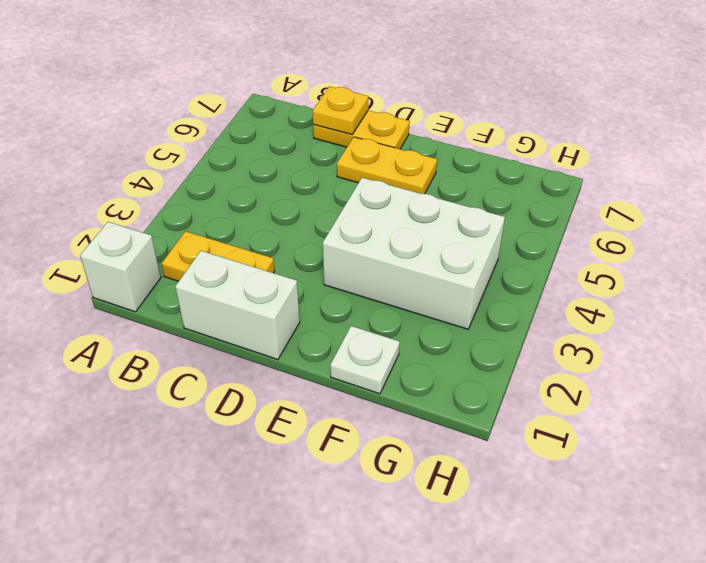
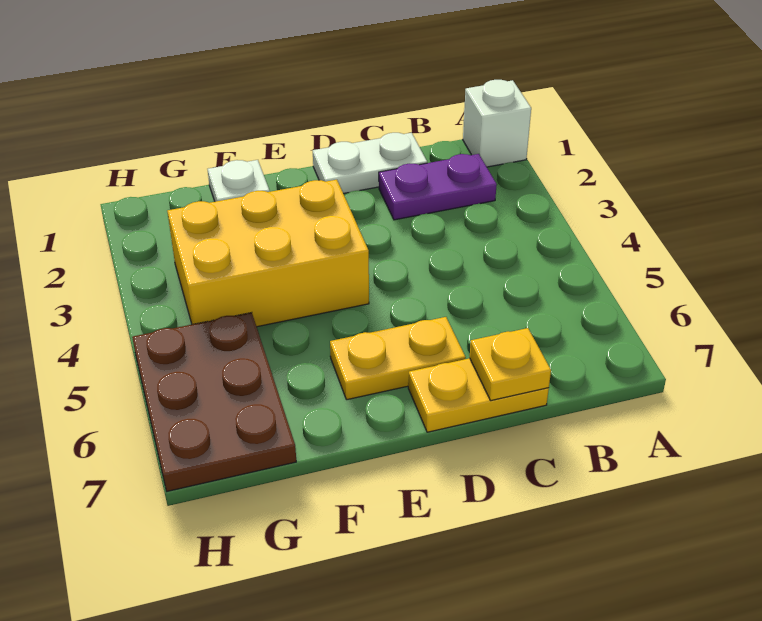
yellow plate B2:C2 level 1 -> purple plate B2:C2 level 1
white brick C1:D1 level 1 -> white plate C1:D1 level 1
white brick E3:G4 level 1 -> yellow brick E3:G4 level 1
none -> brown plate G5:H7 level 1

